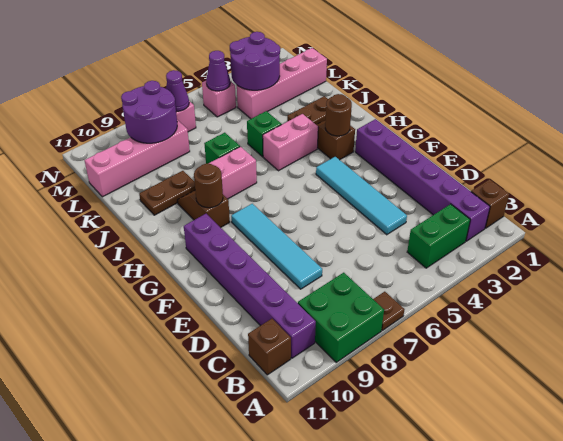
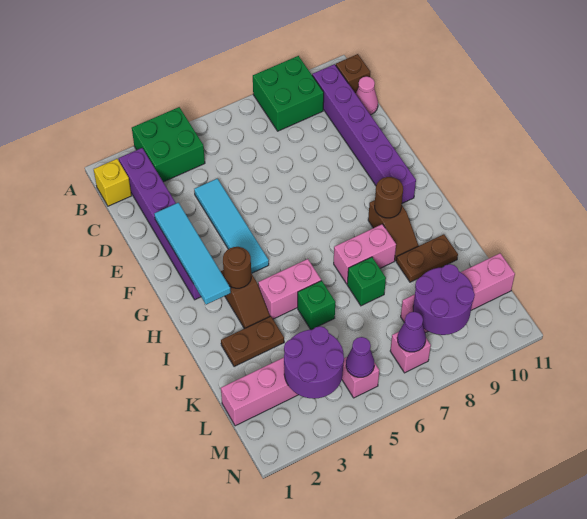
brown plate A7 level 1 -> none
brown brick B1 level 1 -> yellow brick B1 level 1
green brick B3:B4 level 1 -> green brick A3:B4 level 1
none -> pink cone C11 level 1
cyan tile D8:G8 level 1 -> cyan tile E2:H2 level 2

